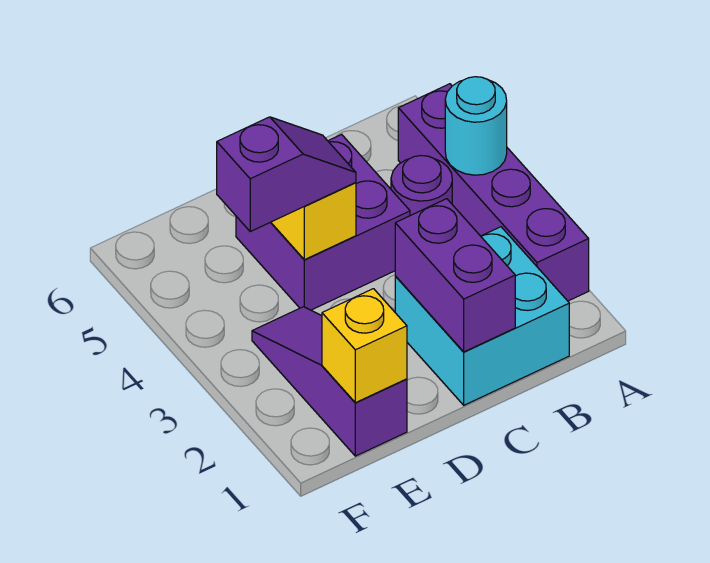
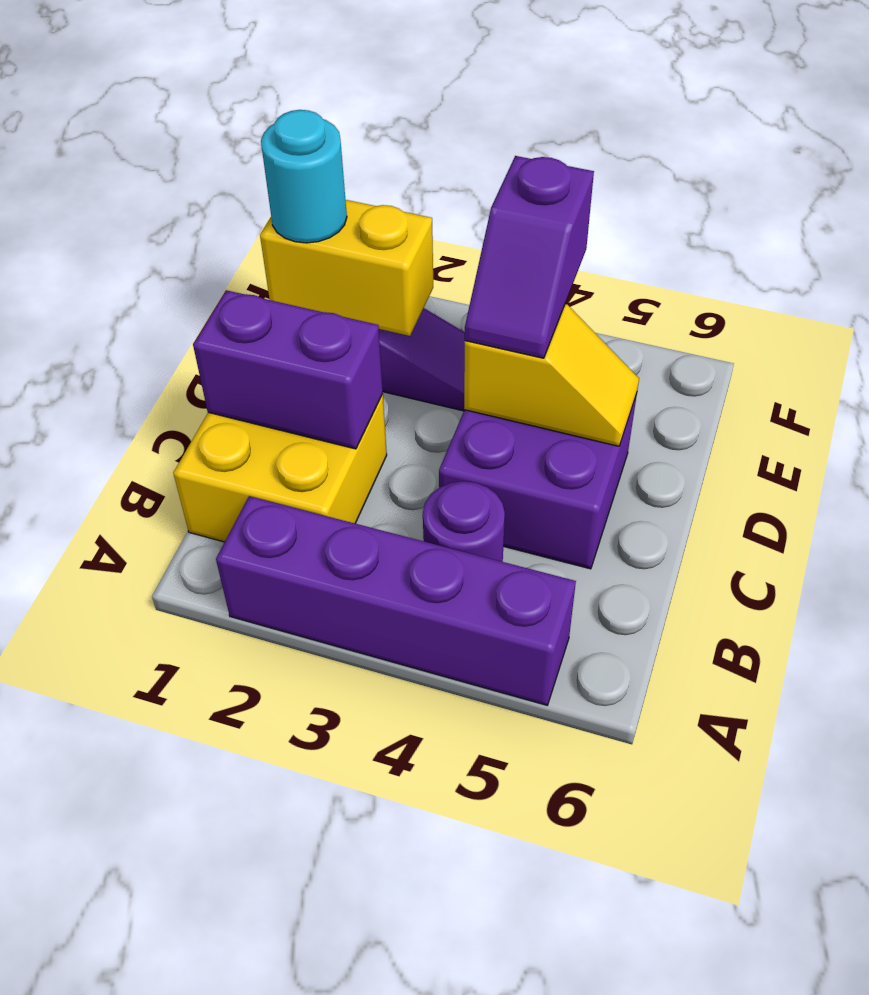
cyan round brick A4 level 2 -> cyan round brick E1 level 3
cyan brick B1:C2 level 1 -> yellow brick B1:C2 level 1
yellow brick E1 level 2 -> yellow brick E1:E2 level 2

